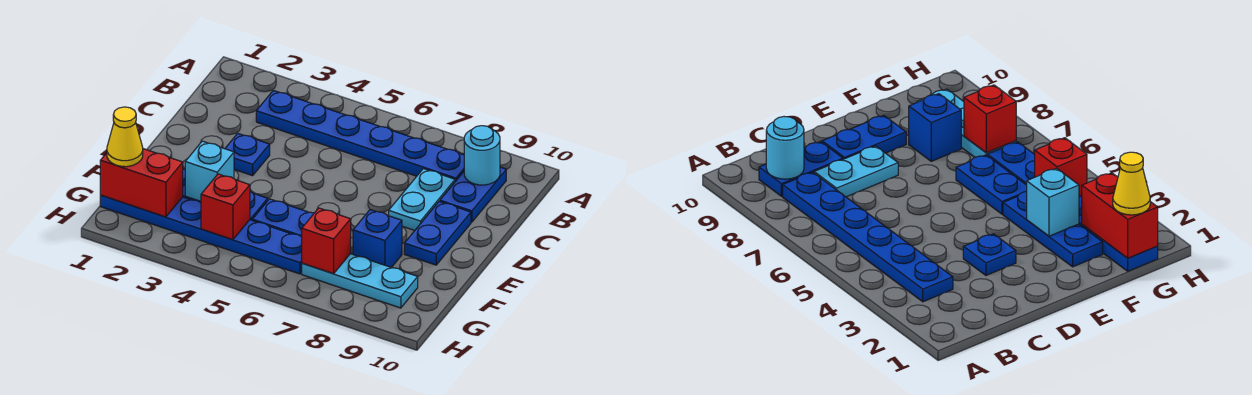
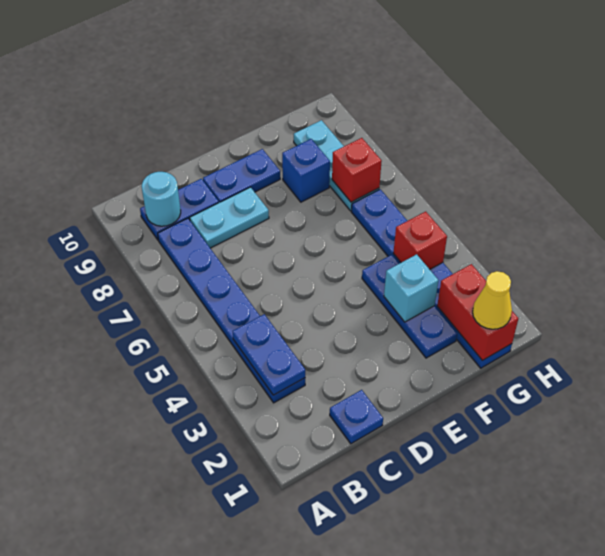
blue plate D3 level 1 -> blue plate C1 level 1
blue plate F5:F6 level 1 -> blue plate B3:B4 level 2

